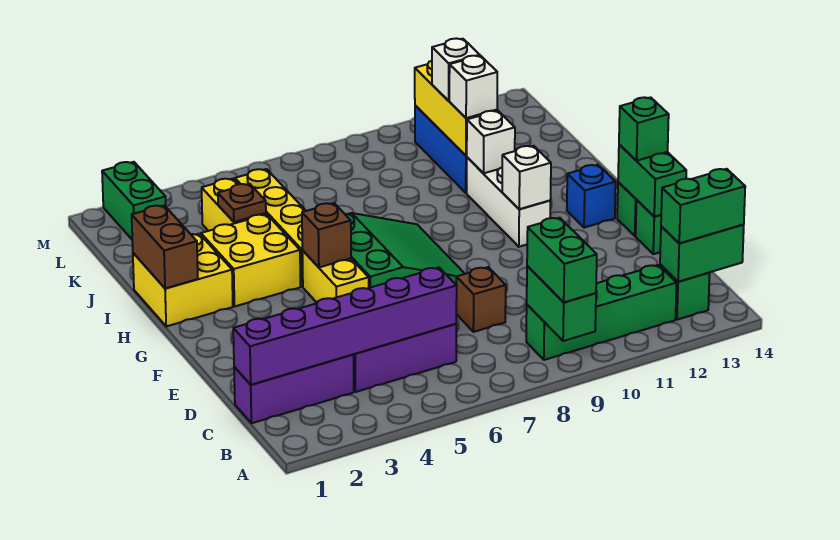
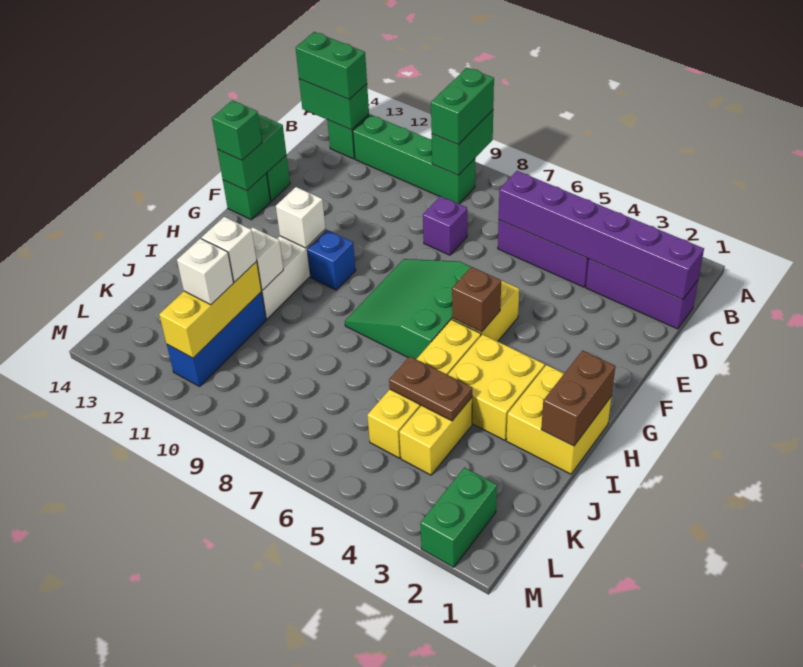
brown brick D8 level 1 -> purple brick D8 level 1
blue brick G13 level 1 -> blue brick G10 level 1
brown plate J4 level 2 -> brown plate J4:J5 level 2

